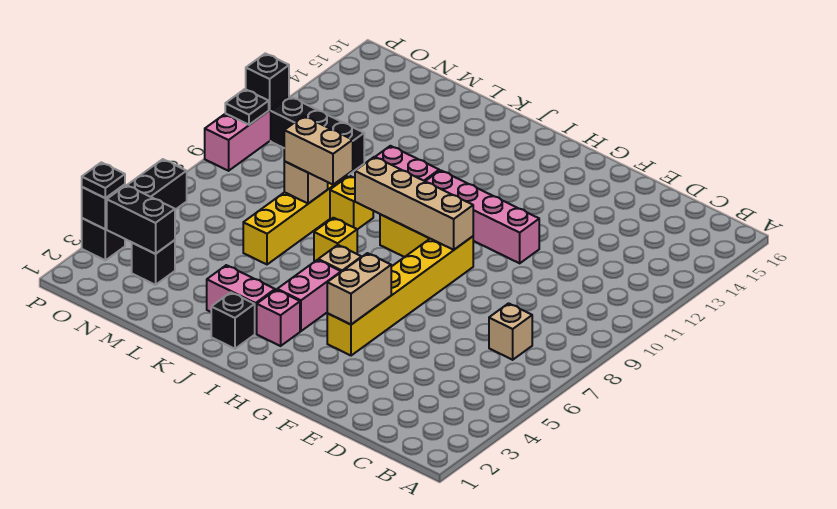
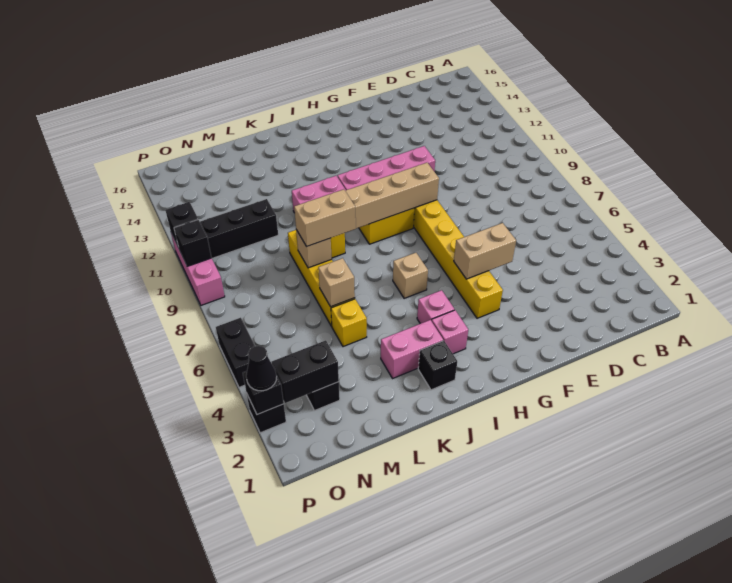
tan brick C7 level 1 -> tan brick L6 level 2
tan brick G4:G5 level 2 -> tan brick F5:G5 level 2
pink brick I4:I5 level 1 -> pink brick I4 level 1
yellow brick J7 level 1 -> yellow brick L5 level 1
black plate P3 level 3 -> black cone P3 level 3
black plate P10 level 2 -> black brick P10 level 2

